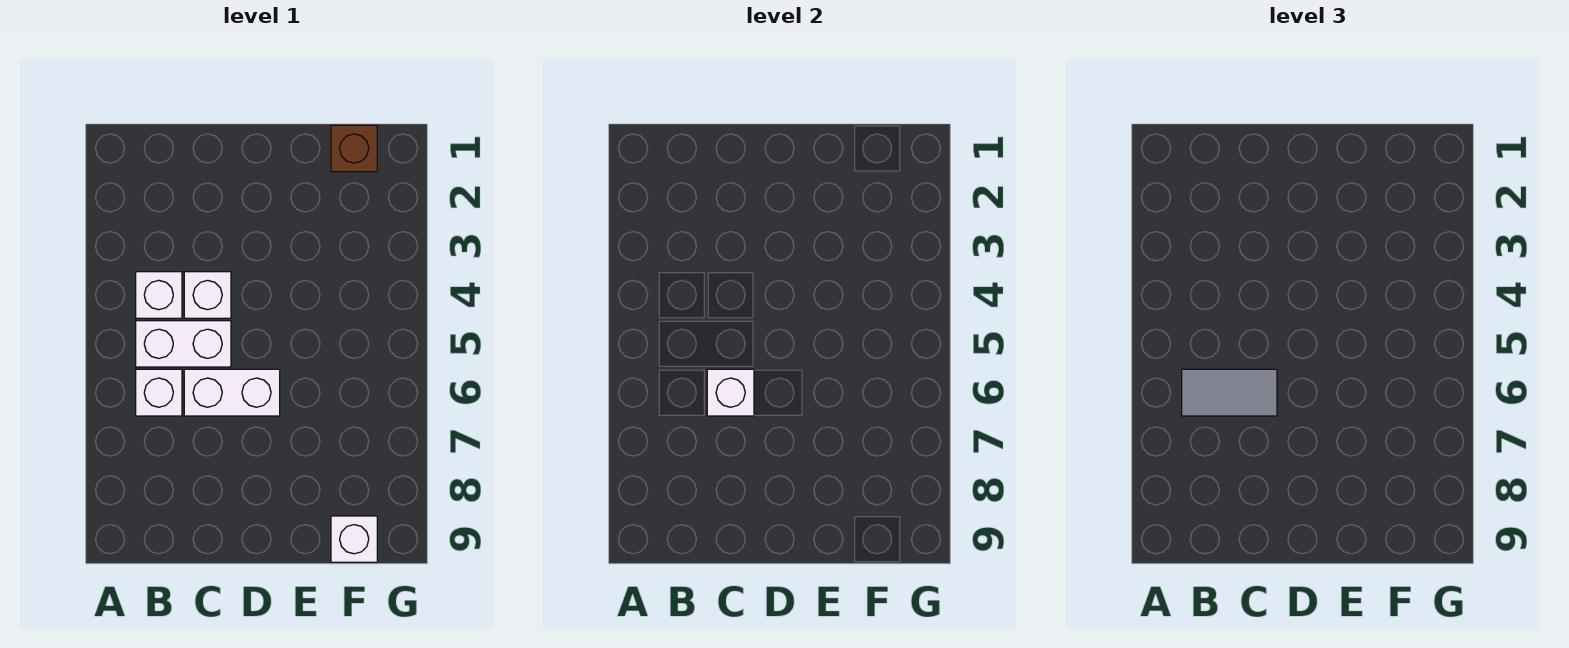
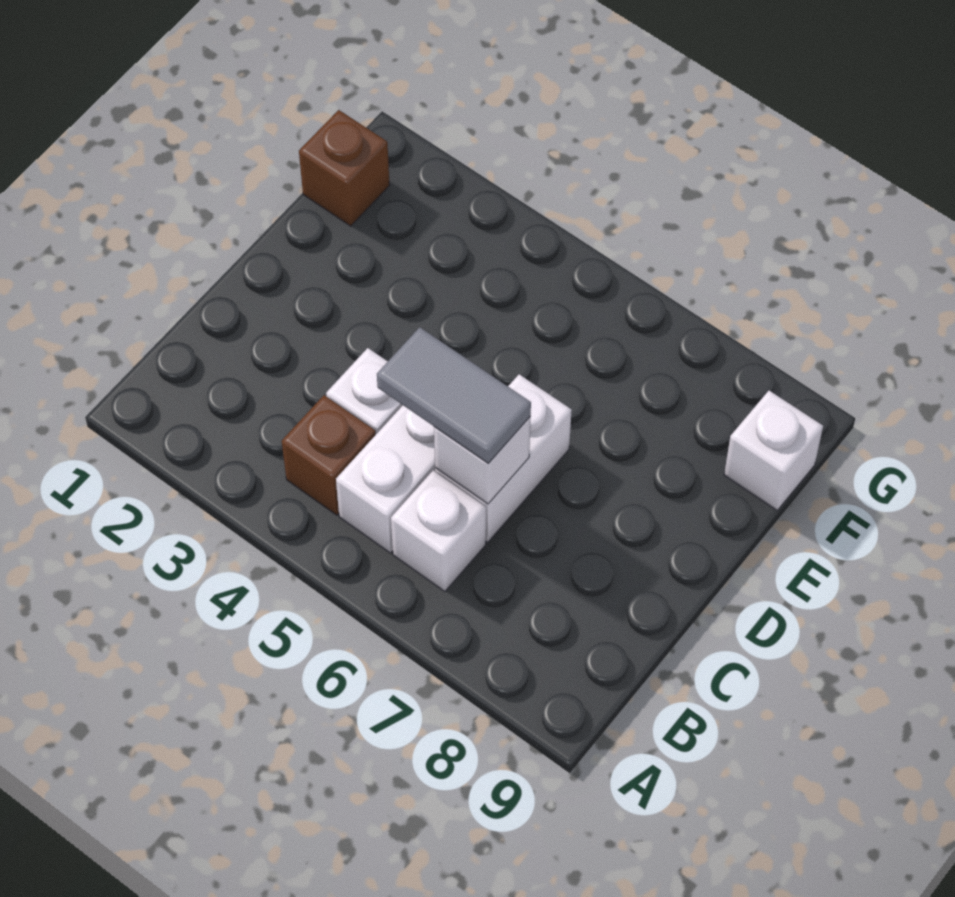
white brick B4 level 1 -> brown brick B4 level 1
grey tile B6:C6 level 3 -> grey tile C5:C6 level 3

